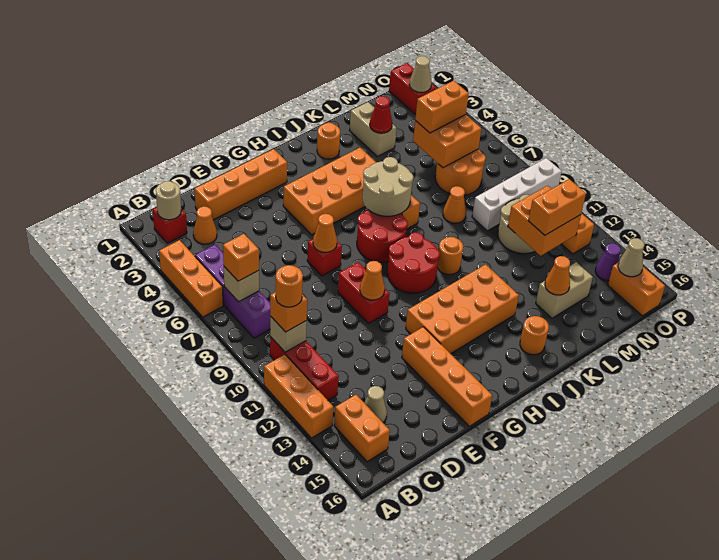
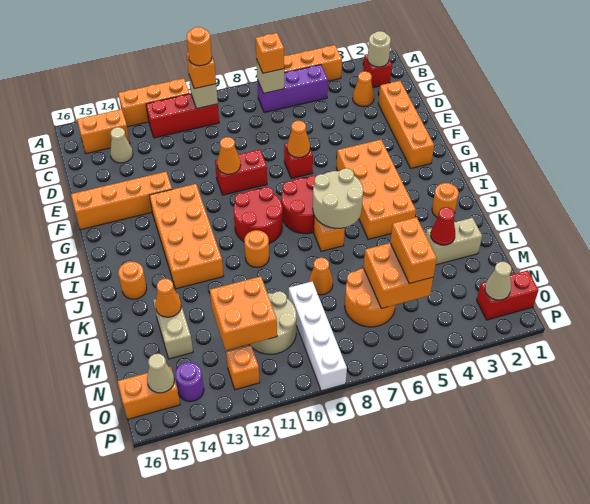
purple brick B5:B8 level 1 -> purple brick B5:B7 level 1
orange brick M12:N12 level 3 -> none
purple cone O14 level 1 -> purple round brick O14 level 1

